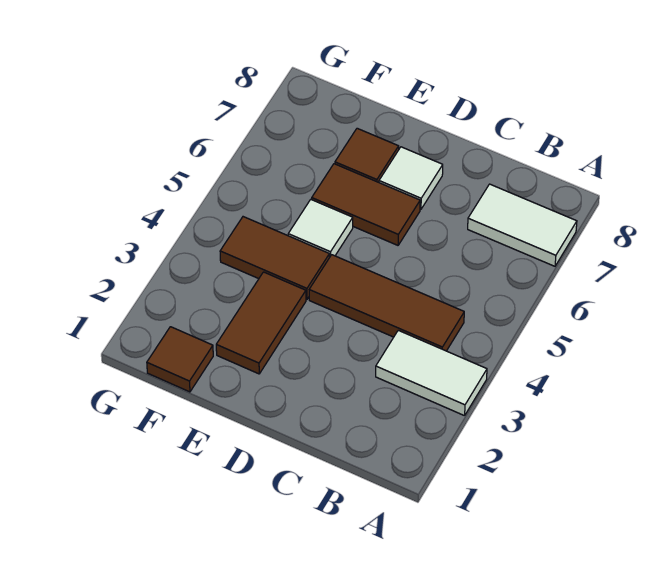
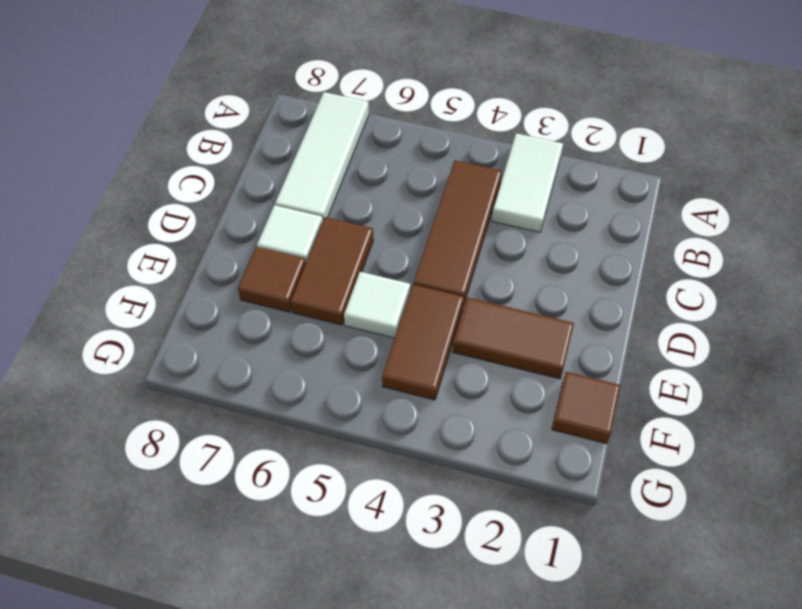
white tile A7:B7 level 1 -> white tile A7:C7 level 1

